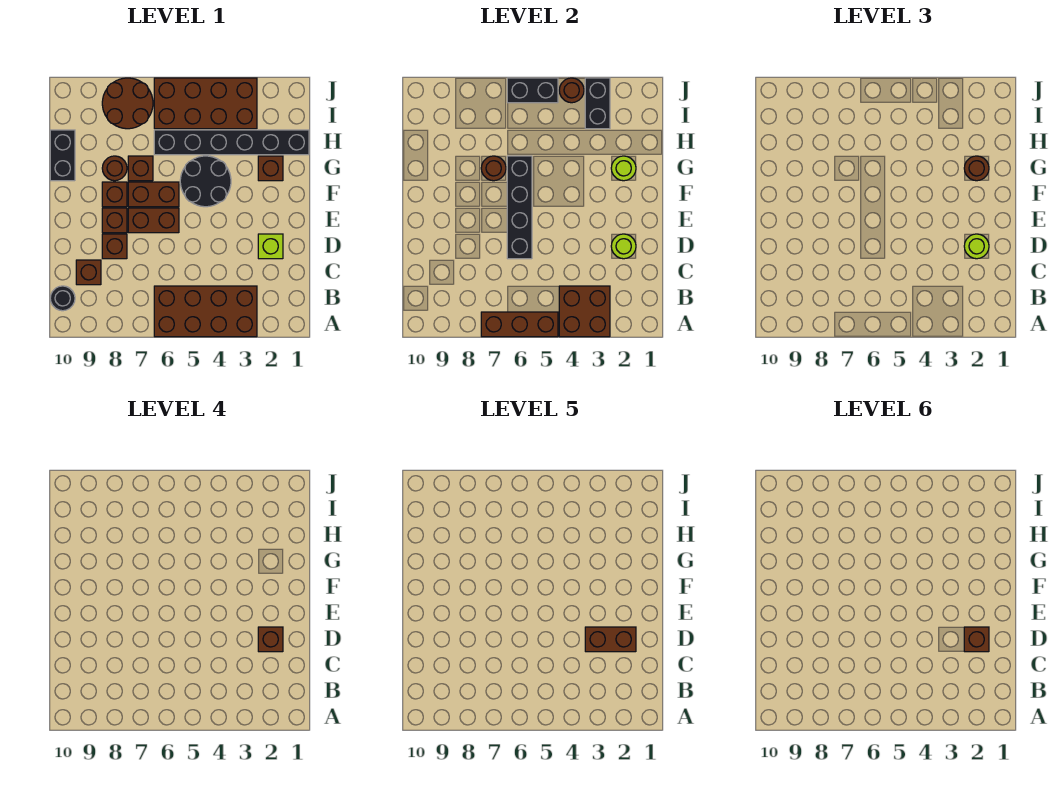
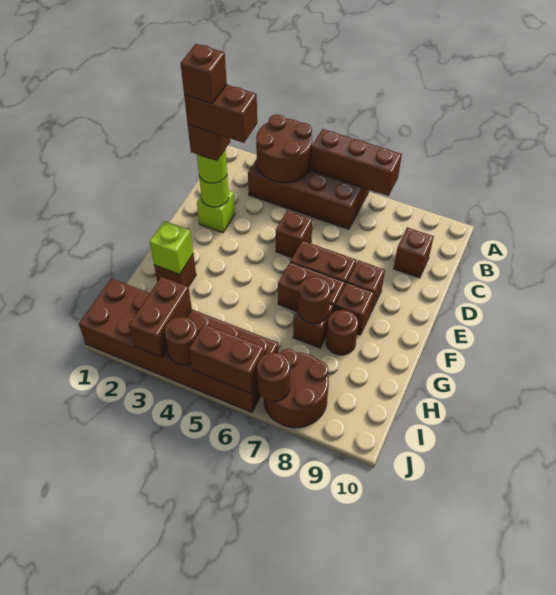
brown brick A3:B4 level 2 -> brown round brick A3:B4 level 2
black round brick B10 level 1 -> none
black brick D6:G6 level 2 -> none
brown brick D8 level 1 -> brown brick D5 level 1
black round brick F4:G5 level 1 -> none
lime round brick G2 level 2 -> lime brick G2 level 2
brown round brick G2 level 3 -> brown round brick J7 level 2
black brick G10:H10 level 1 -> none
black brick H1:H6 level 1 -> none
brown brick I3:J6 level 1 -> brown brick I1:J6 level 1
black brick I3:J3 level 2 -> brown brick I3:J3 level 2
black brick J5:J6 level 2 -> brown brick J5:J6 level 2

